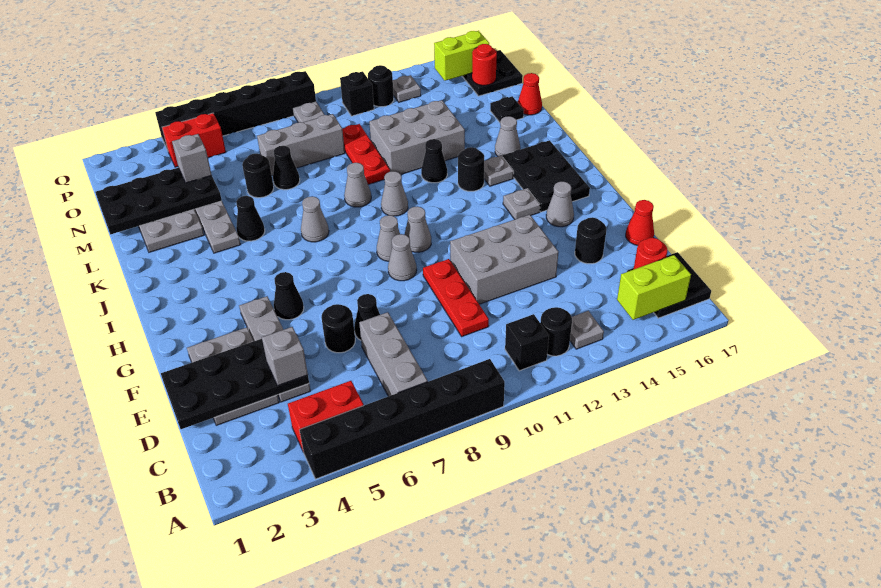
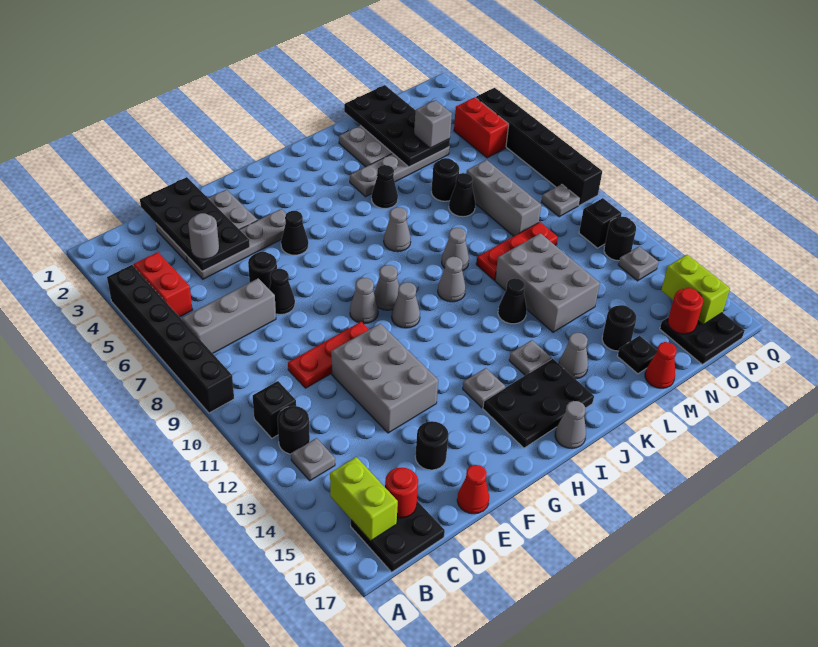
grey brick D4 level 3 -> grey round brick D4 level 3
grey cone G15 level 1 -> grey cone I17 level 1
black round brick J13 level 1 -> black round brick M15 level 1

